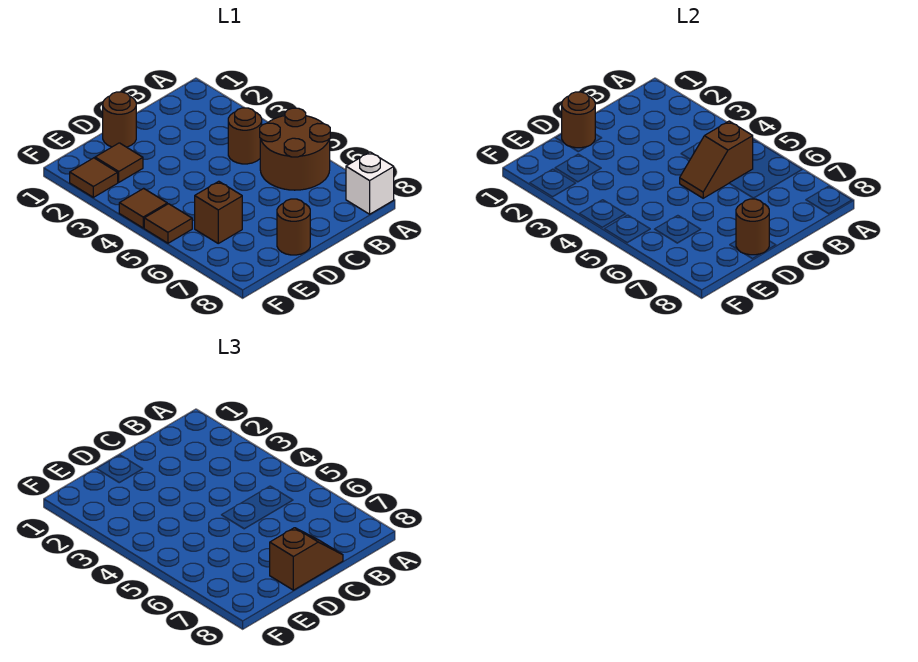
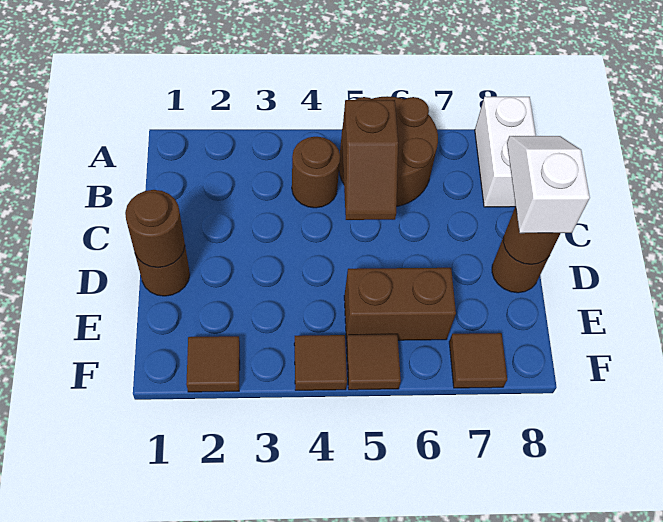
white brick A8 level 1 -> white brick A8:B8 level 1
brown slope C8:D8 level 3 top D -> white slope C8:D8 level 3 top D
brown tile E2 level 1 -> brown tile F7 level 1
brown brick E6 level 1 -> brown brick E5:E6 level 1

